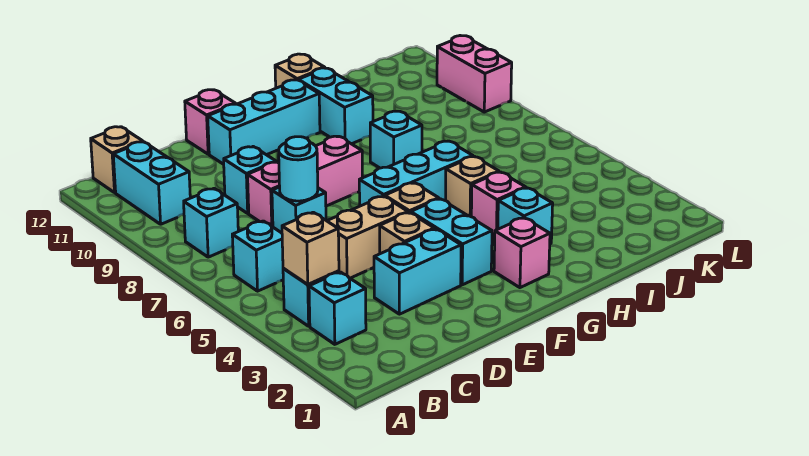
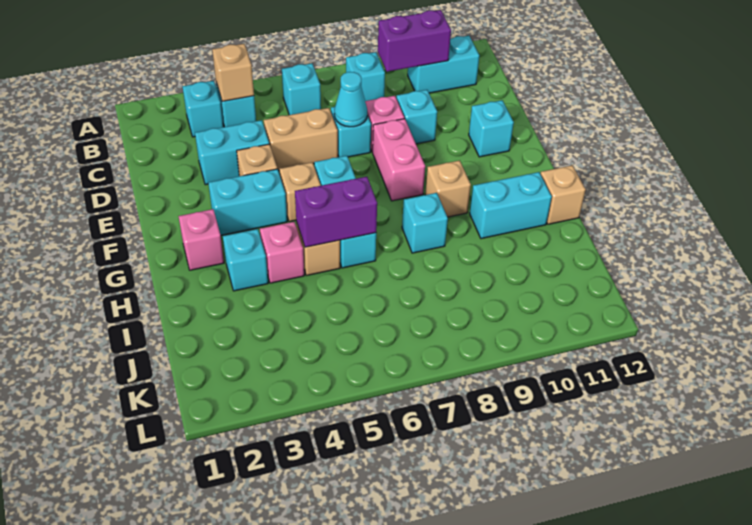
none -> purple brick B9:B10 level 2
tan brick B12 level 1 -> tan brick G9 level 1
cyan brick D3:E3 level 1 -> cyan brick D3:D4 level 1
tan brick D5:E5 level 1 -> tan brick D5:D6 level 1
cyan round brick D7 level 2 -> cyan cone D7 level 2
cyan brick E11:G11 level 1 -> cyan brick E11 level 1
pink brick E12 level 1 -> none
none -> purple brick H5:H6 level 2
pink brick L9:L10 level 1 -> none

